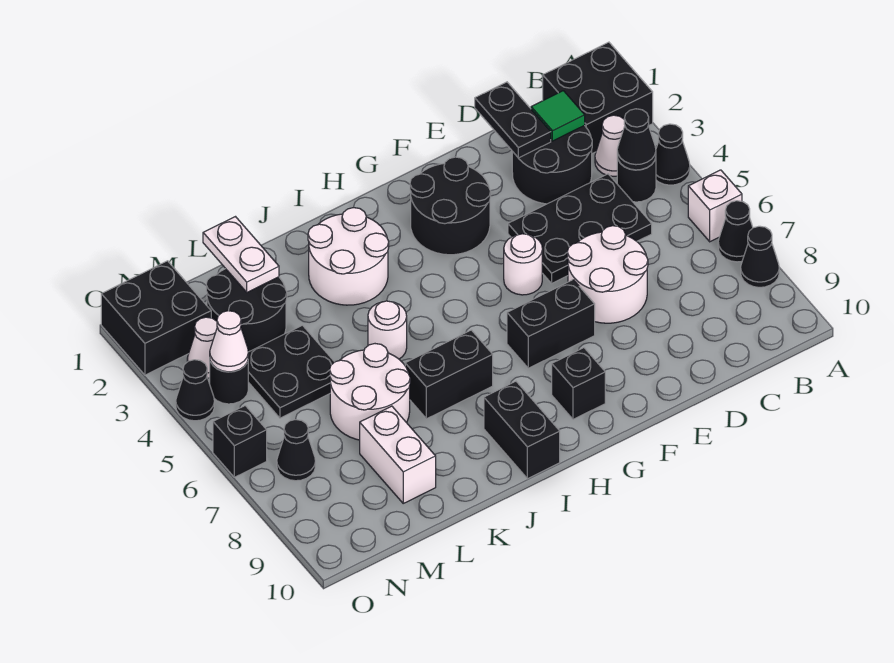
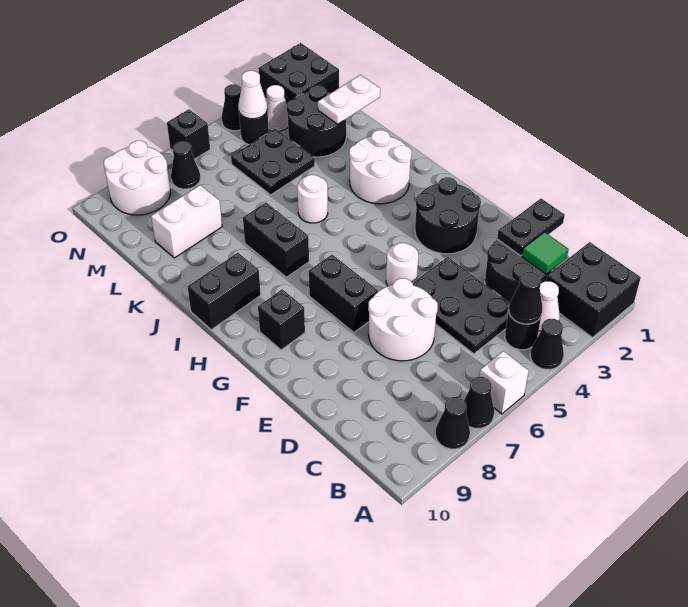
white round brick K6:L7 level 1 -> white round brick N8:O9 level 1

